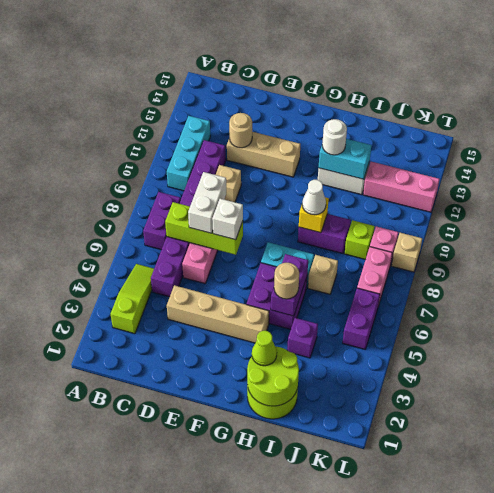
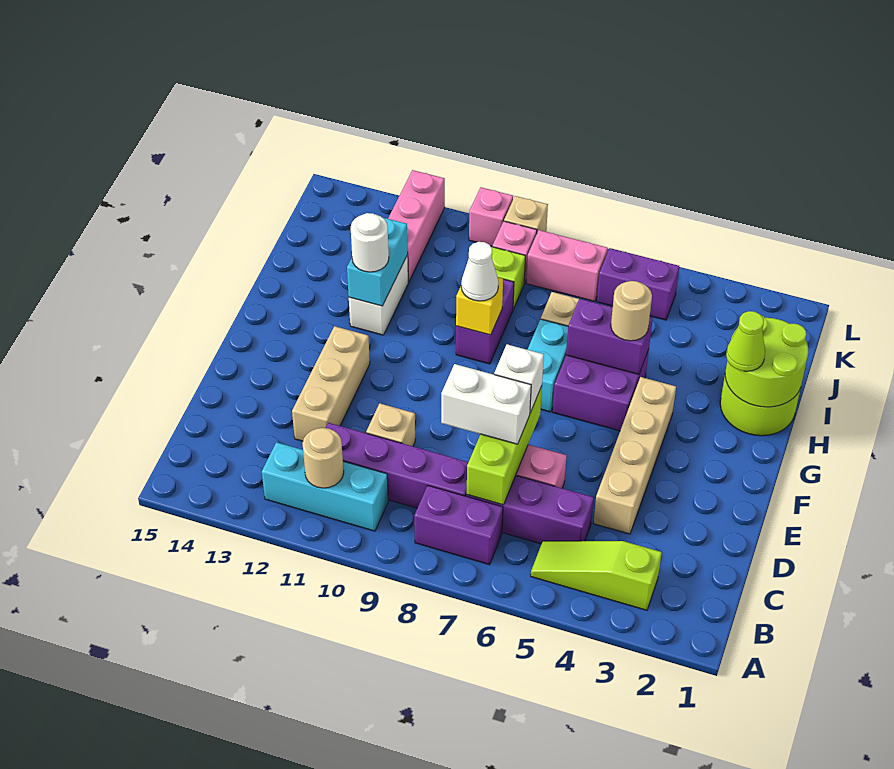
tan round brick D12 level 2 -> tan round brick B11 level 2
purple brick I4 level 1 -> none
none -> pink brick L10 level 1

